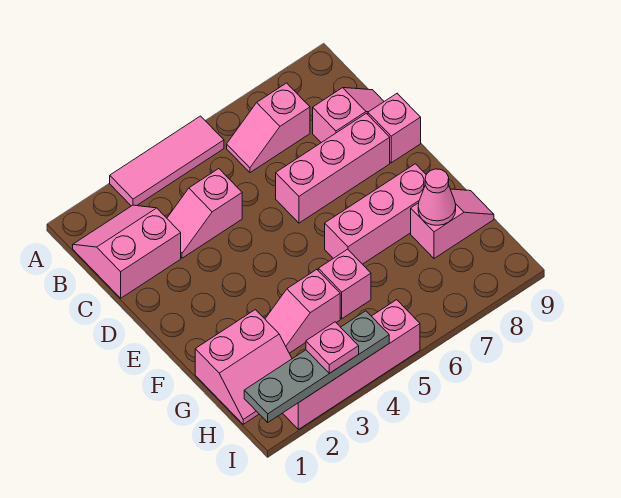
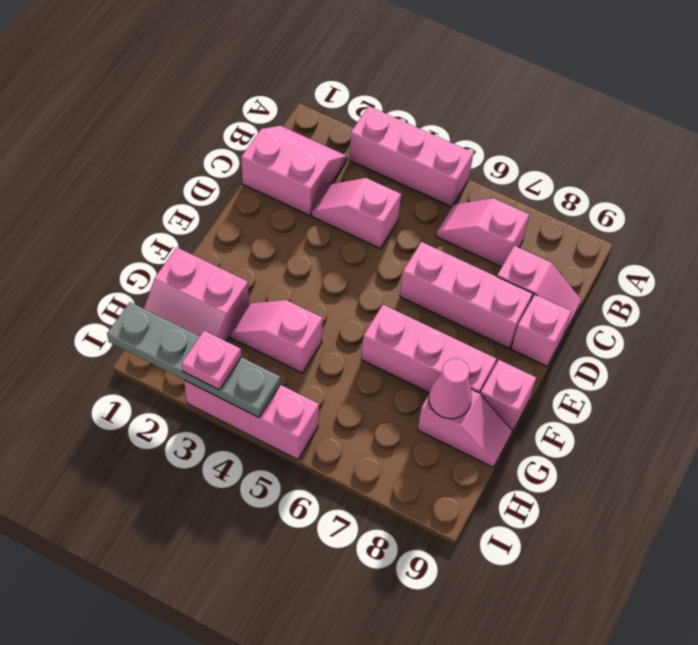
pink tile A3:A5 level 1 -> pink brick A3:A5 level 1
pink brick G5 level 1 -> pink brick F9 level 1
pink brick I2:I5 level 1 -> pink brick I3:I5 level 1

